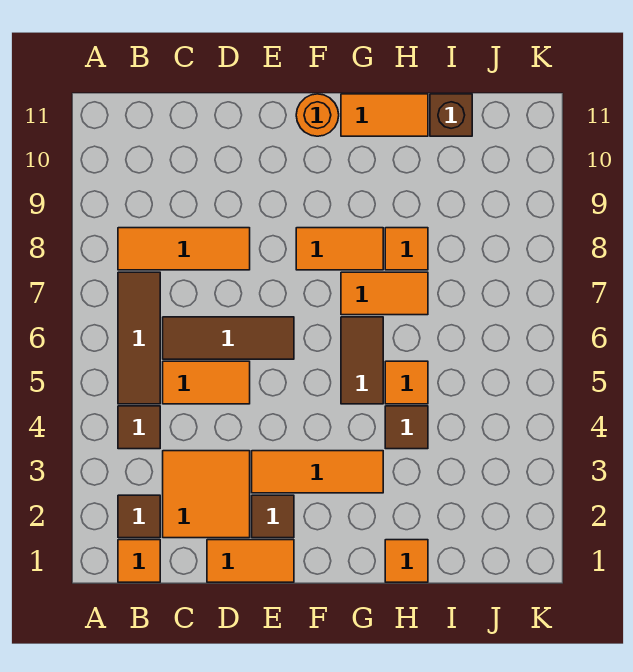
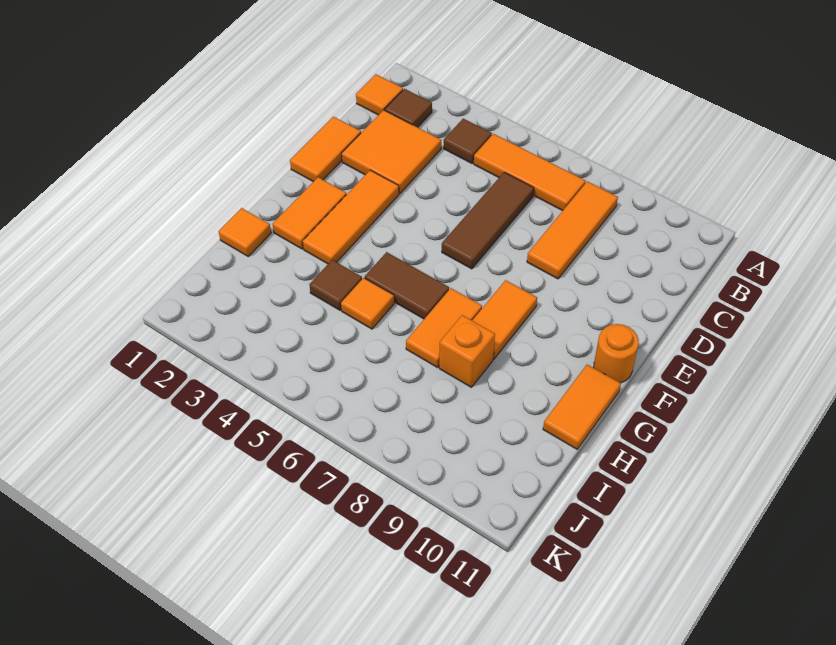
brown tile B5:B7 level 1 -> orange tile B5:B7 level 1
orange tile C5:D5 level 1 -> orange tile F2:G2 level 1
brown tile E2 level 1 -> none
orange tile H8 level 1 -> orange brick H8 level 1
brown brick I11 level 1 -> none

